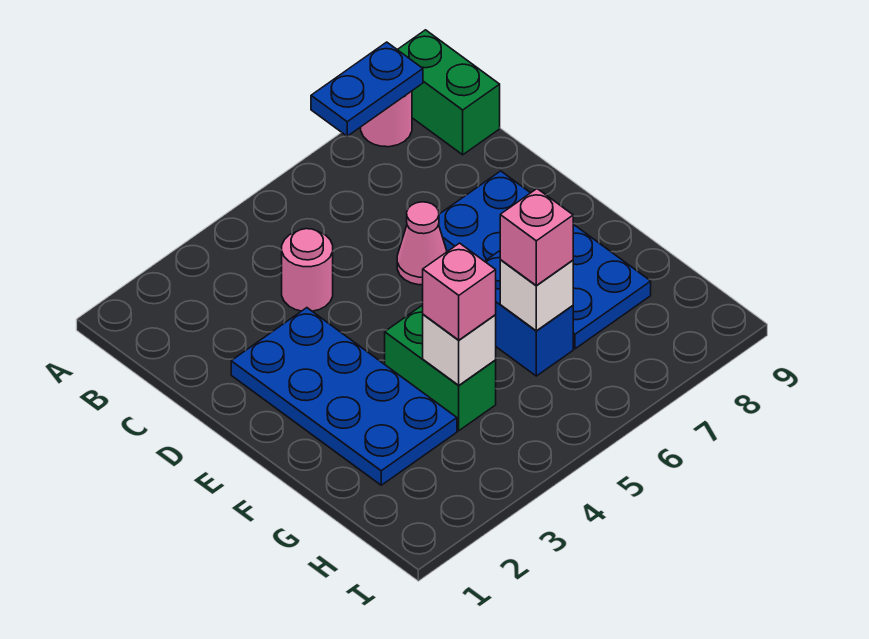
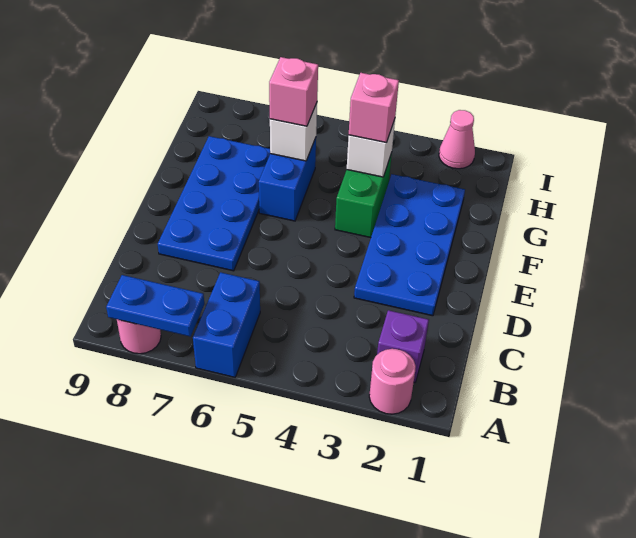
none -> blue brick A6:B6 level 1
green brick A9:B9 level 1 -> none
none -> purple brick B2 level 1
pink round brick C4 level 1 -> pink round brick A2 level 1
pink cone D6 level 1 -> pink cone I2 level 1

